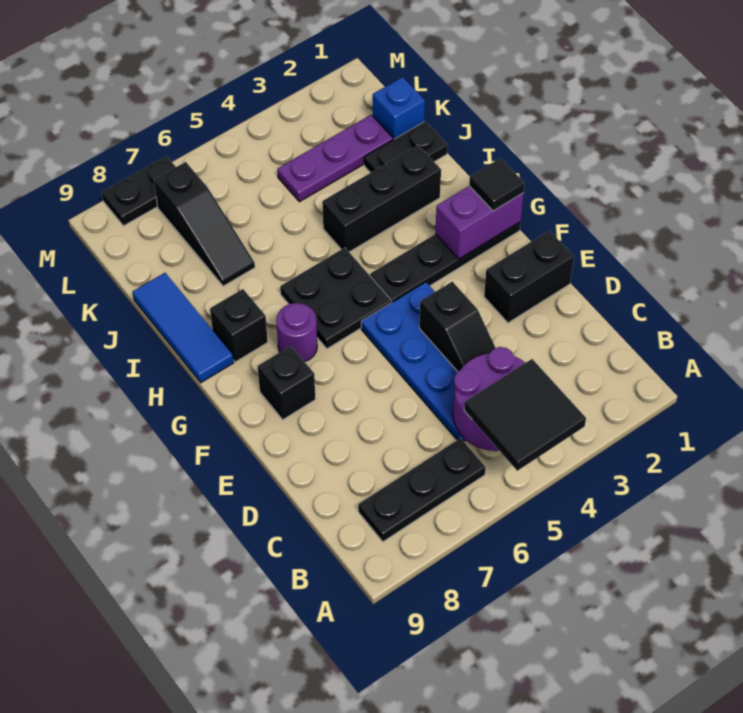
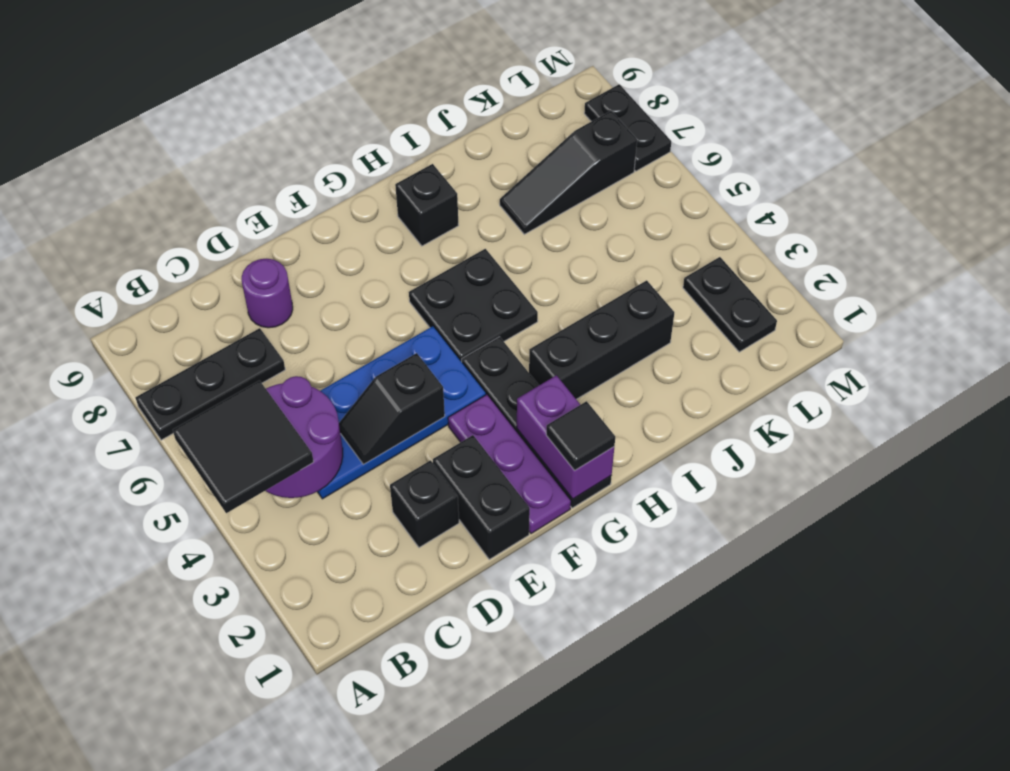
black plate B6:B8 level 1 -> black plate A7:C7 level 1
black brick F8 level 1 -> black brick D2 level 1
purple round brick G7 level 1 -> purple round brick D8 level 1
blue tile H9:J9 level 1 -> none
black brick I2:I4 level 1 -> black brick H3:J3 level 1
black plate J1:J2 level 1 -> black plate L2:L3 level 1
blue brick K1 level 1 -> none
purple plate K2:K4 level 1 -> purple plate F1:F3 level 1

